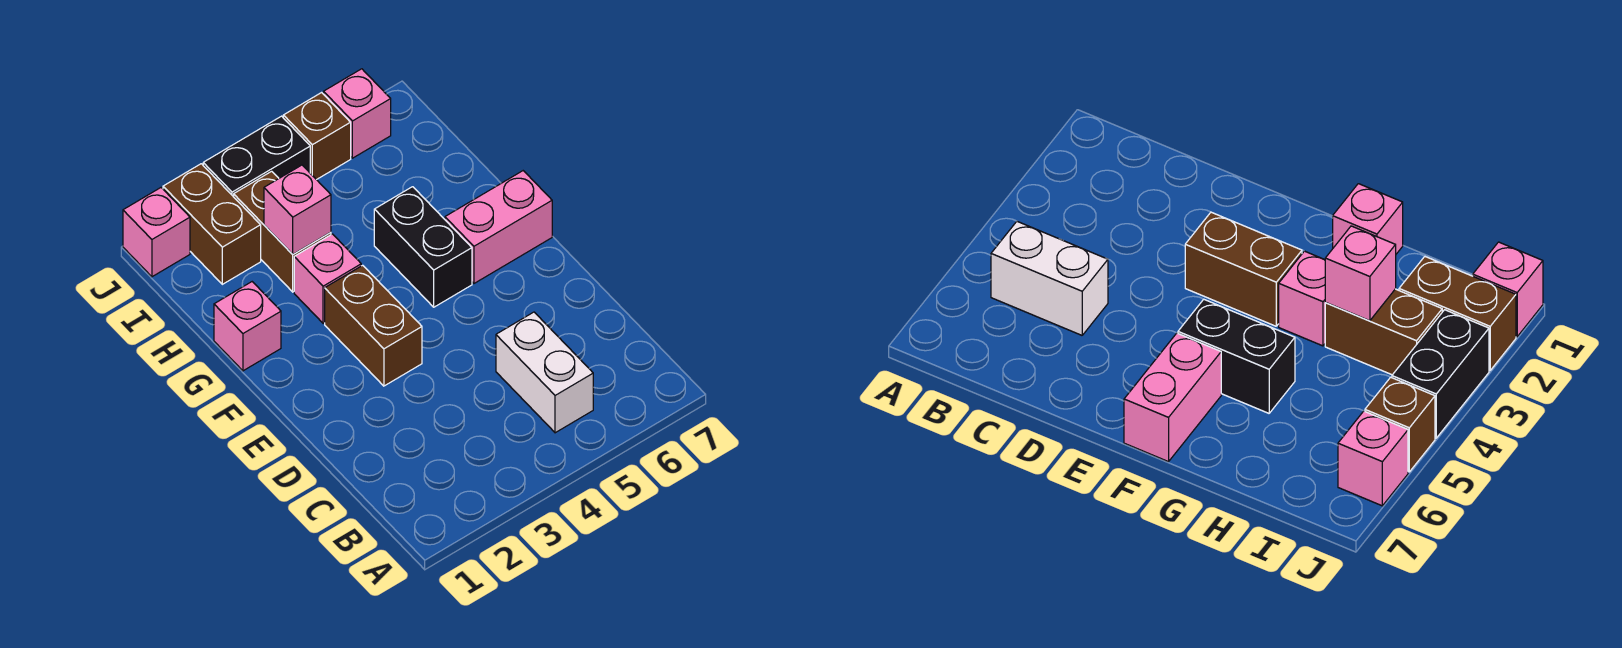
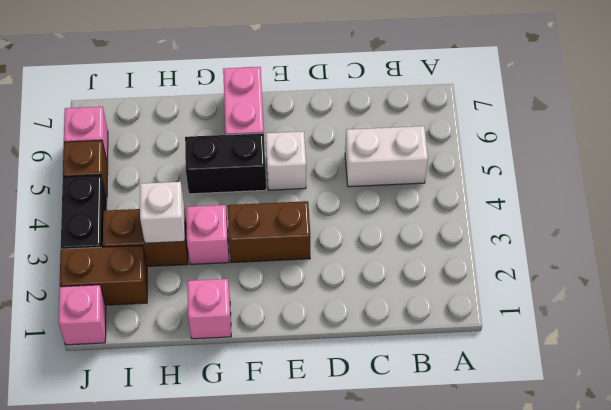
none -> white brick E5 level 1
pink brick H3 level 2 -> white brick H3 level 2

